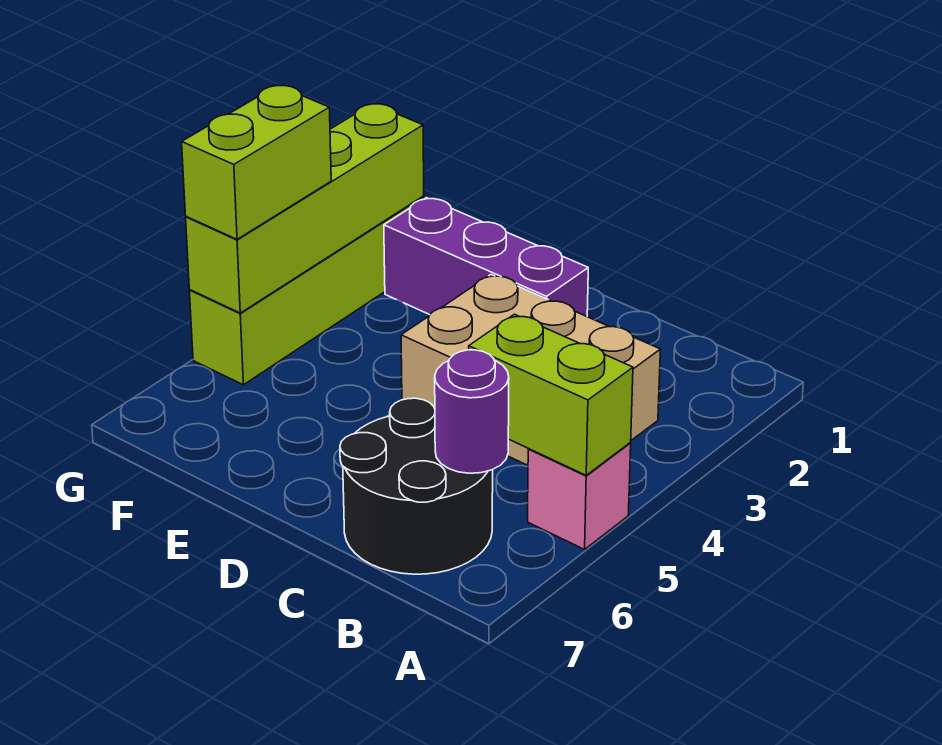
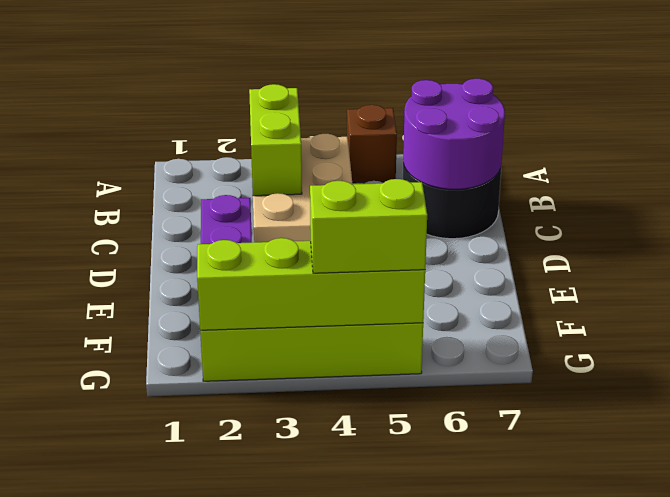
pink brick A5 level 1 -> brown brick A5 level 1
lime brick A5:B5 level 2 -> lime brick B3:C3 level 2
purple round brick B6 level 2 -> purple round brick B6:C7 level 2

